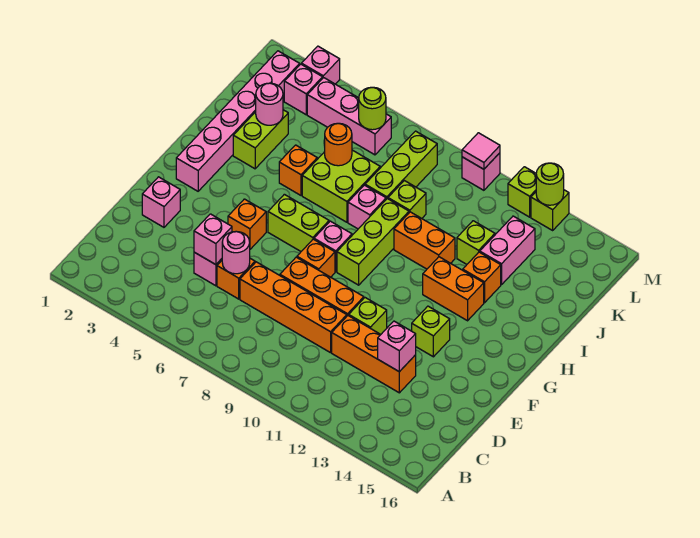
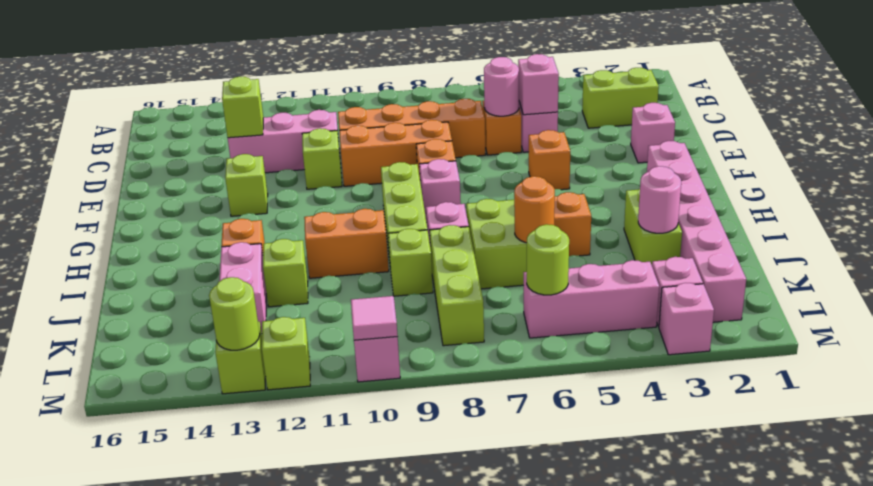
orange brick D11:D13 level 1 -> pink brick D11:D13 level 1
pink brick D13 level 2 -> lime brick D13 level 2
lime brick G6:G7 level 1 -> lime brick C2:C3 level 1
orange brick H12:H13 level 1 -> none

